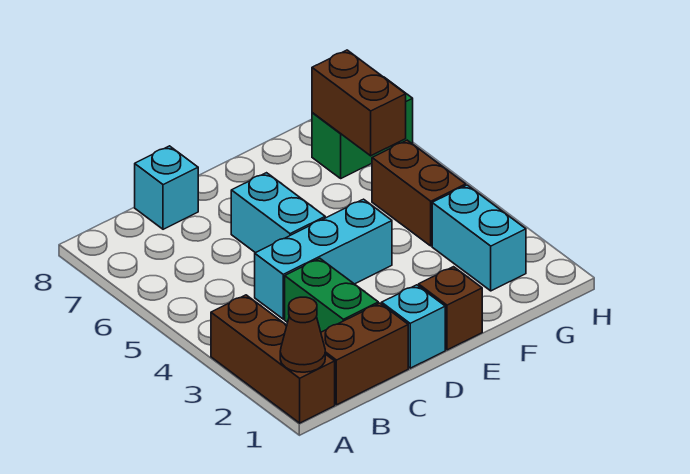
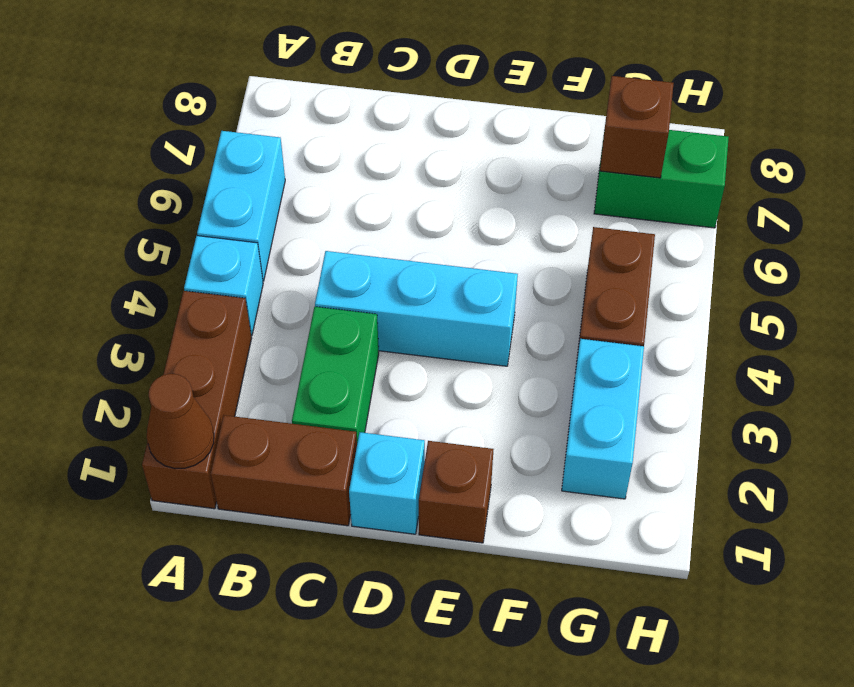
cyan brick C8 level 1 -> cyan brick A4 level 1
cyan brick D5:D6 level 1 -> cyan brick A5:A6 level 1
brown brick G6:G7 level 2 -> brown brick G7 level 2

